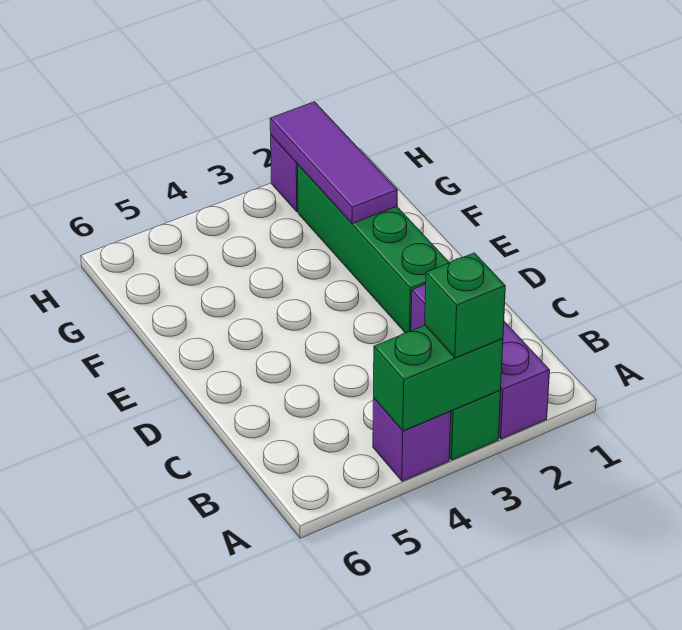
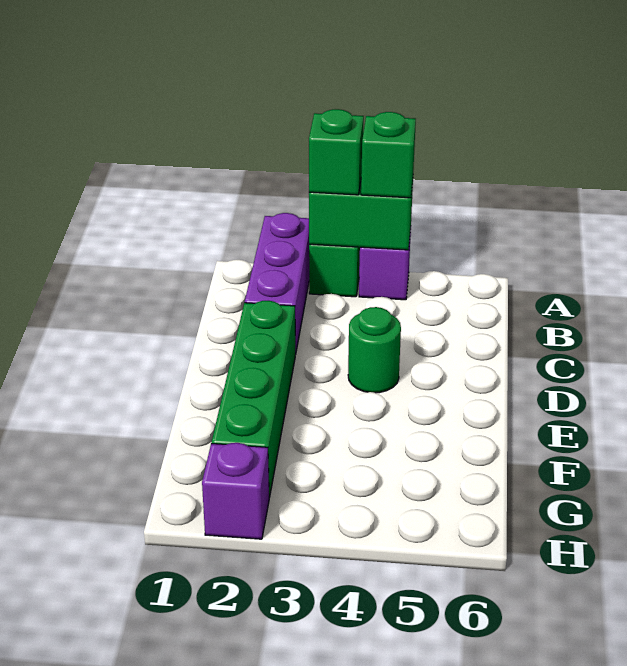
none -> green brick A4 level 3
none -> green round brick D4 level 1
purple tile F2:H2 level 2 -> none

